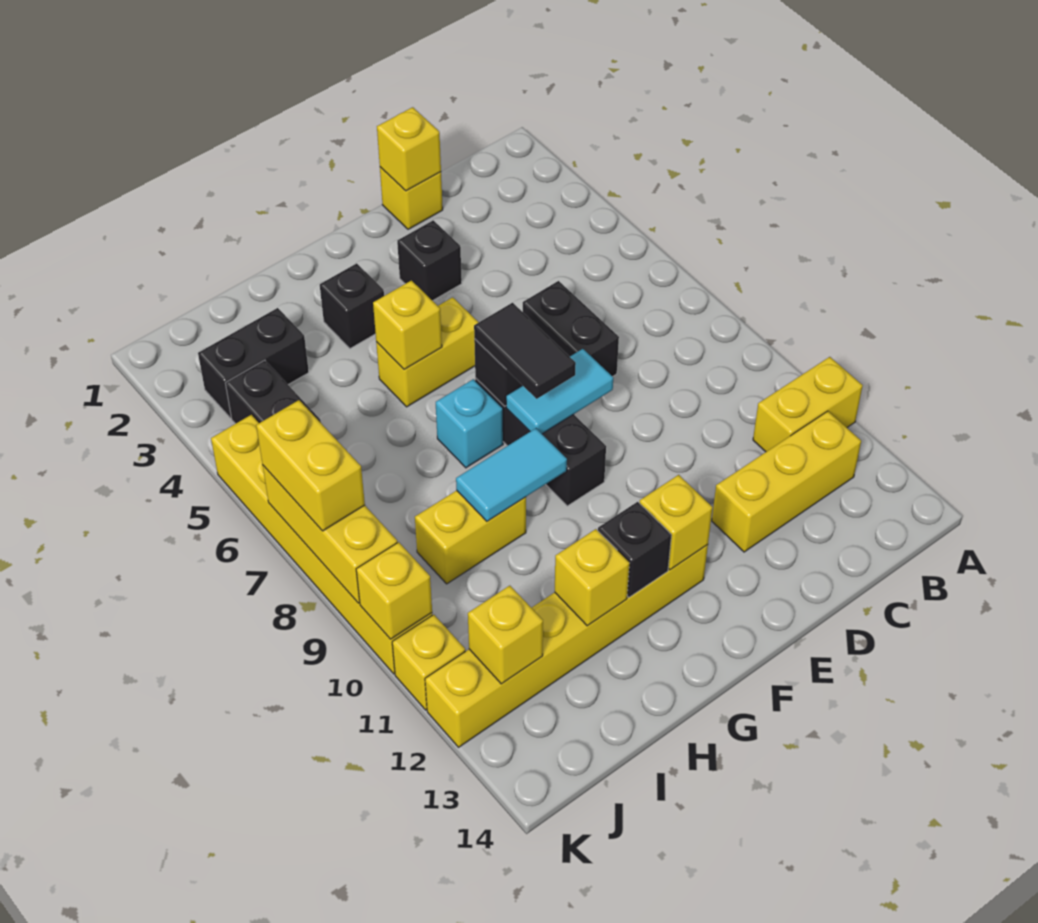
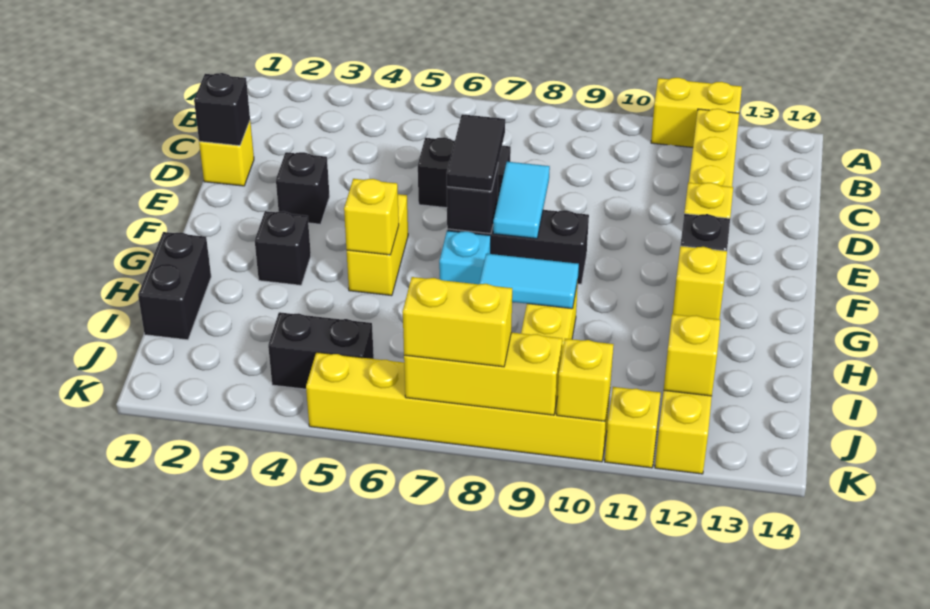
yellow brick A11:B11 level 1 -> yellow brick A11:A12 level 1
yellow brick D1 level 2 -> black brick D1 level 2
black tile F7:F8 level 3 -> black tile E7:F7 level 3
cyan tile G9:H9 level 2 -> cyan tile H8:H9 level 2
black brick I3:J3 level 1 -> black brick H1:I1 level 1

